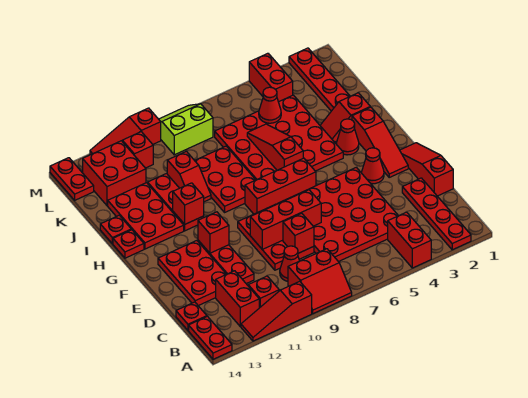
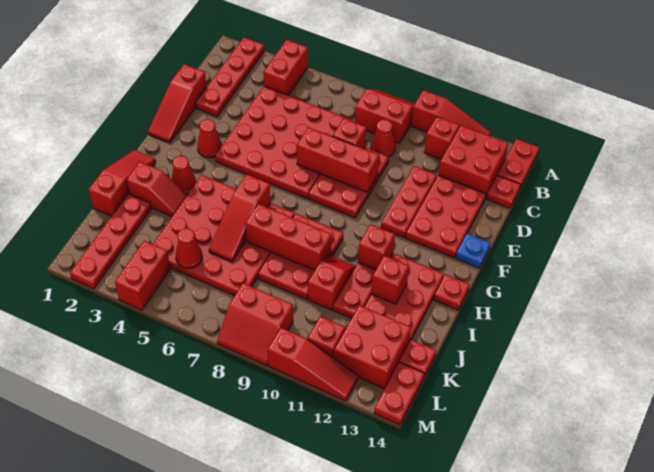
red brick B12:C12 level 1 -> red brick B12:C13 level 1
red slope F2:H2 level 1 top H -> red slope H1:J1 level 1 top J
red brick F11 level 2 -> red brick I12 level 2
none -> blue plate F14 level 1
red brick G6:G8 level 1 -> red brick I7:I9 level 2
red plate I14 level 1 -> red plate K14 level 1
lime slope L8:M9 level 1 top L -> red slope L8:M9 level 1 top L

